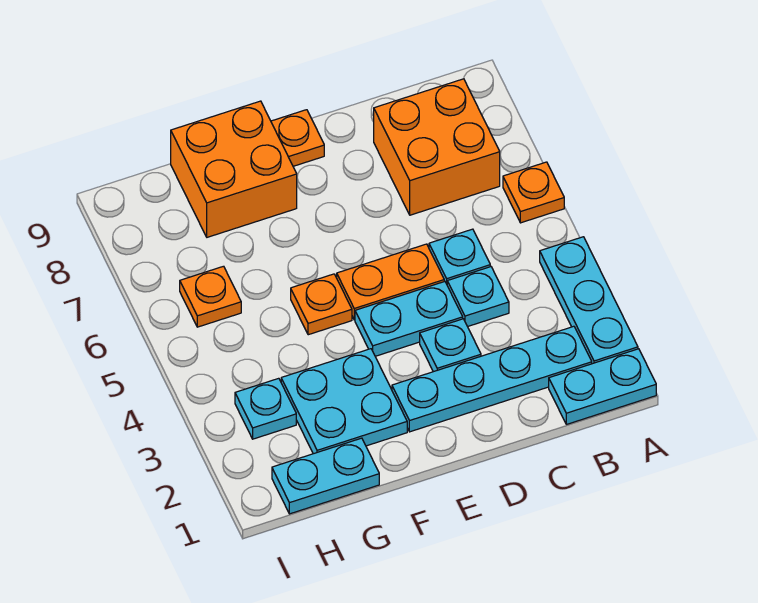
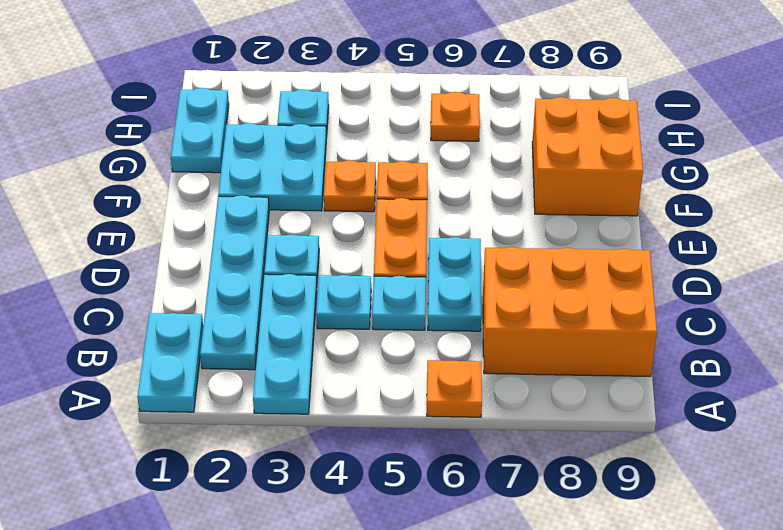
cyan plate A2:A4 level 1 -> cyan plate A3:C3 level 1
orange brick B7:C8 level 1 -> orange brick B7:C9 level 1
cyan plate D4:E4 level 1 -> cyan plate C6:D6 level 1
orange plate E9 level 1 -> orange plate F4 level 1

